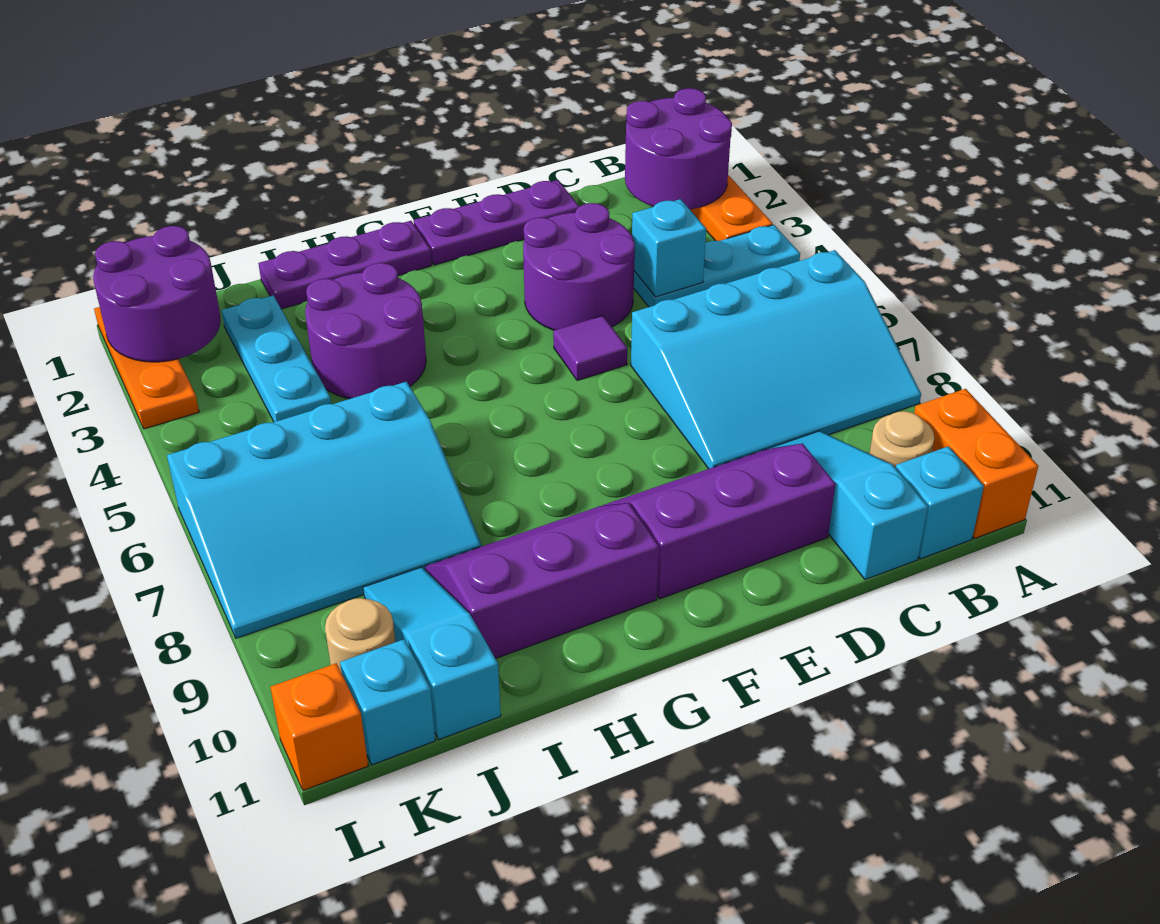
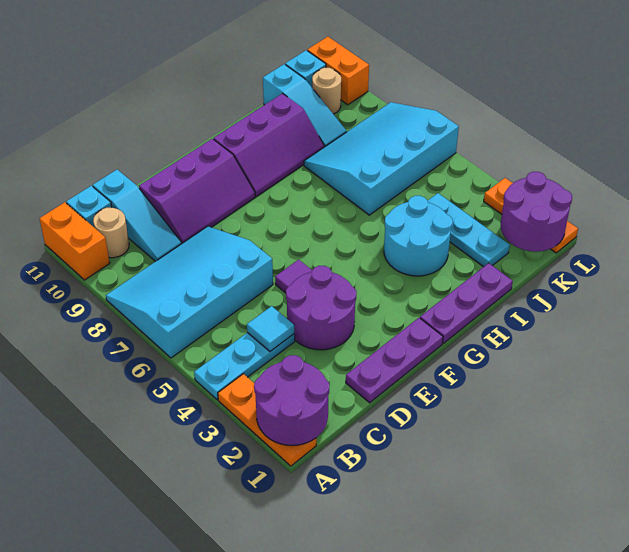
cyan brick C4 level 2 -> cyan tile C4 level 2
purple round brick H3:I4 level 1 -> cyan round brick H3:I4 level 1
orange brick L11 level 1 -> orange brick L10:L11 level 1

